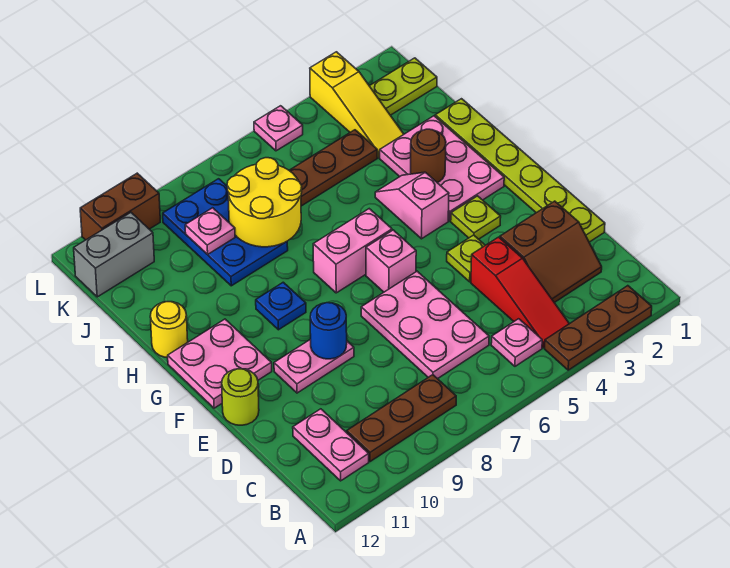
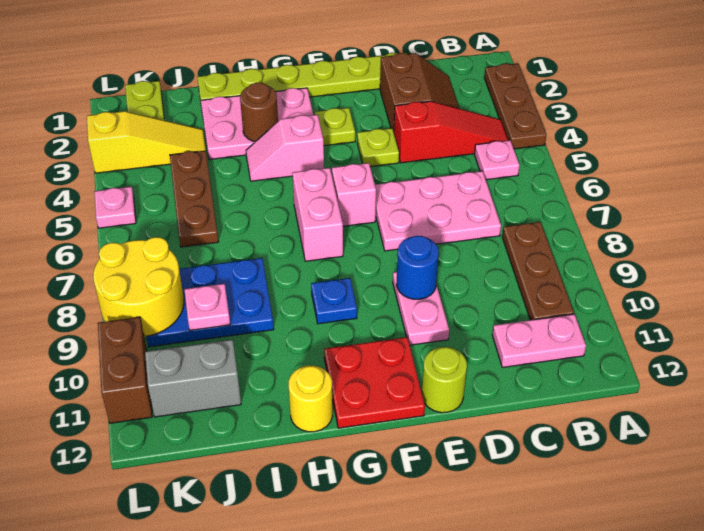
pink plate F11:G12 level 1 -> red plate F11:G12 level 1
yellow round brick I7:J8 level 2 -> yellow round brick K8:L9 level 2
grey brick K11:K12 level 1 -> grey brick J11:K11 level 1

